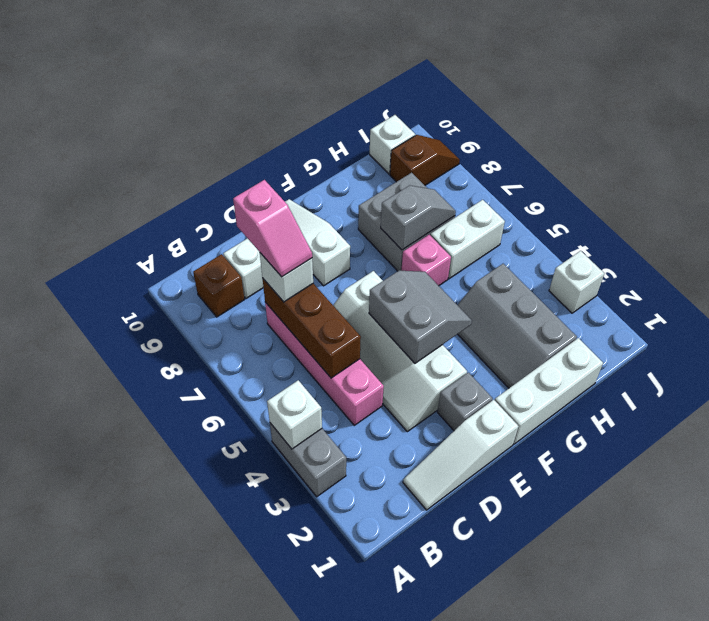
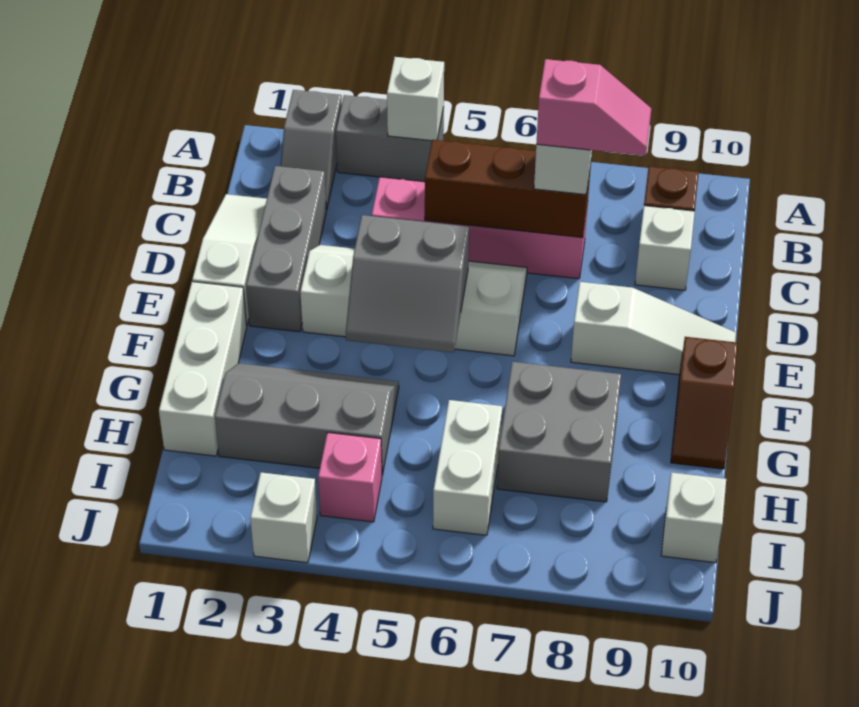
pink slope C7:C8 level 4 top 8 -> pink slope C7:C8 level 4 top 7
grey brick E2 level 1 -> grey brick C2:E2 level 1
pink brick G6 level 1 -> pink brick I4 level 1
grey slope G7:H7 level 2 top G -> grey slope A2:B2 level 1 top A
brown slope I9:J9 level 1 top I -> brown slope F10:G10 level 1 top F

